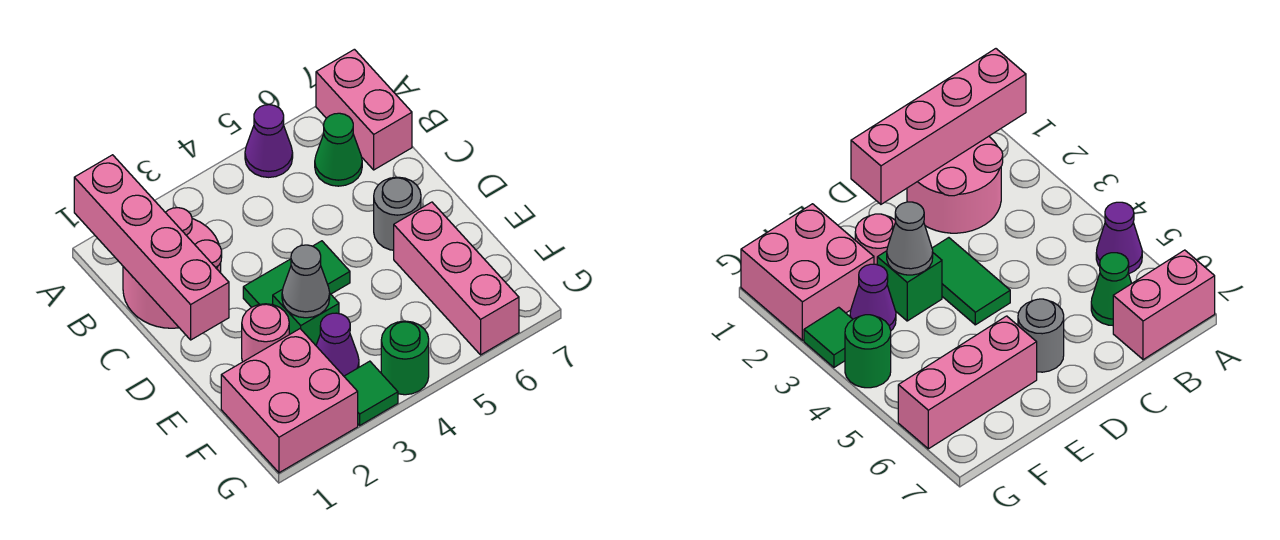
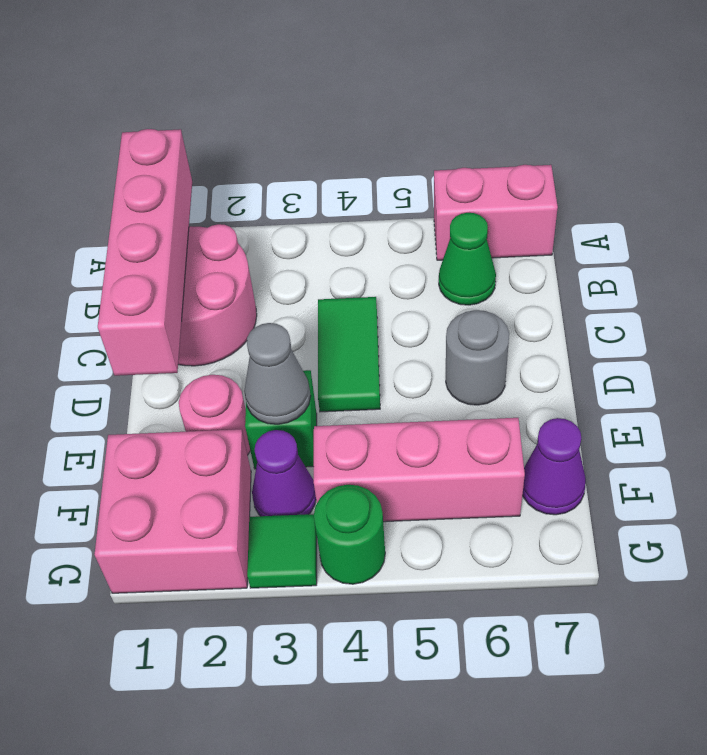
purple cone A5 level 1 -> purple cone F7 level 1
pink brick A7:B7 level 1 -> pink brick A6:A7 level 1
green tile D3:D4 level 1 -> green tile C4:D4 level 1
pink brick E6:G6 level 1 -> pink brick F4:F6 level 1

